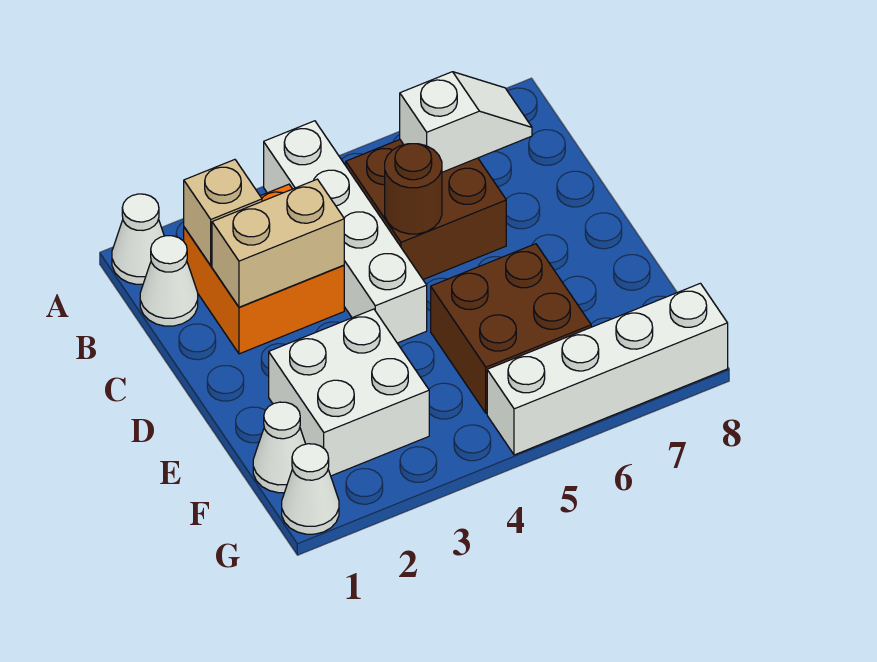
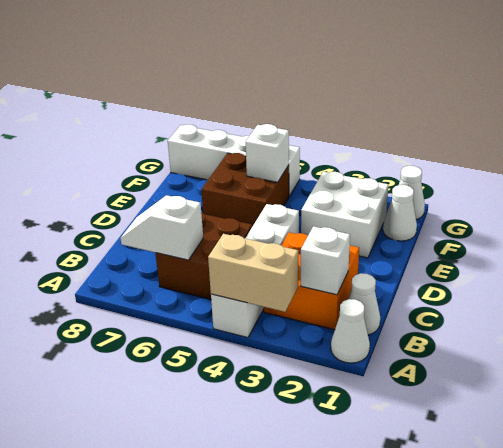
tan brick B2 level 2 -> white brick B2 level 2
tan brick C2:C3 level 2 -> tan brick A3:A4 level 2
brown round brick C5 level 2 -> none
none -> white brick F5 level 2

